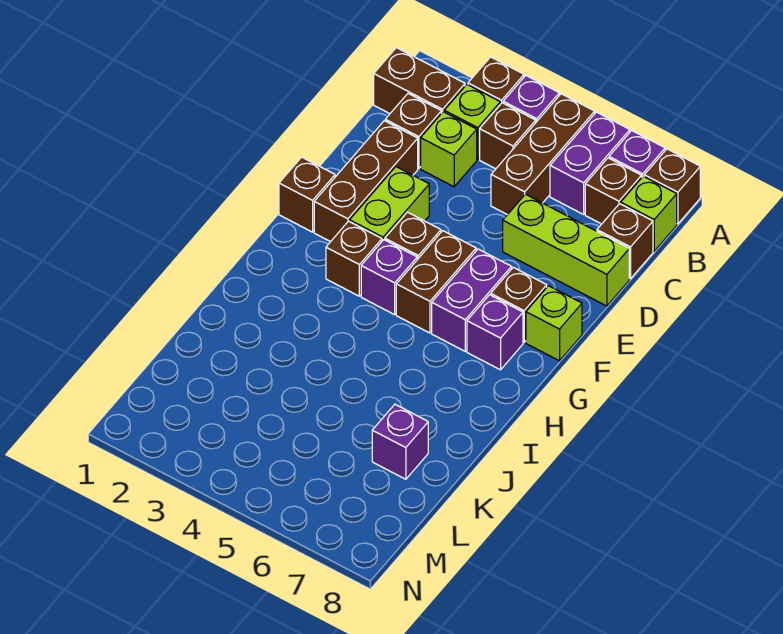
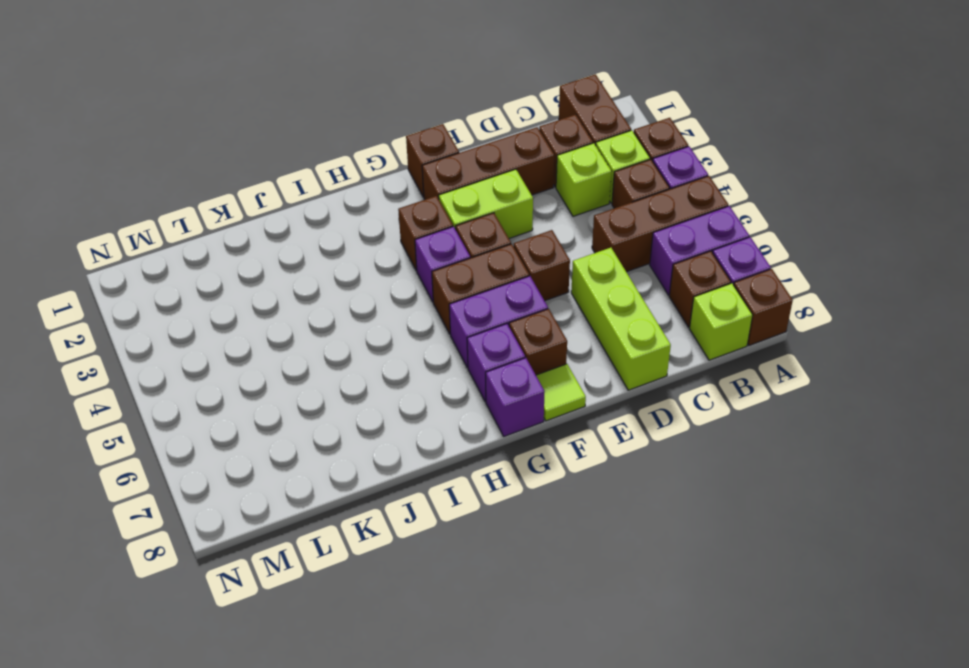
brown brick C8 level 1 -> brown brick E5 level 1
lime brick F8 level 1 -> lime tile F8 level 1
purple brick K7 level 1 -> purple brick G8 level 1

